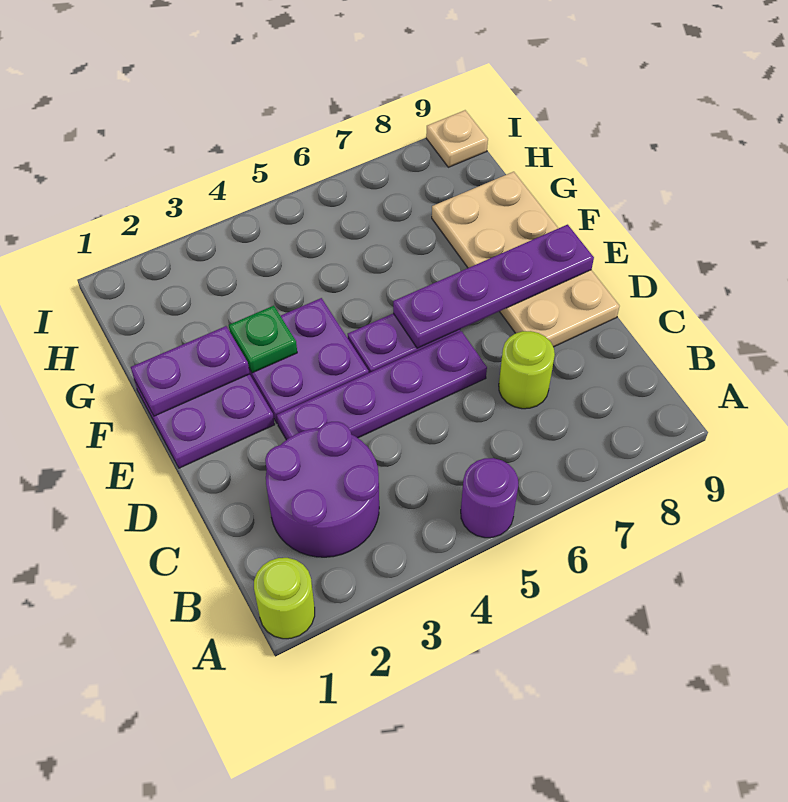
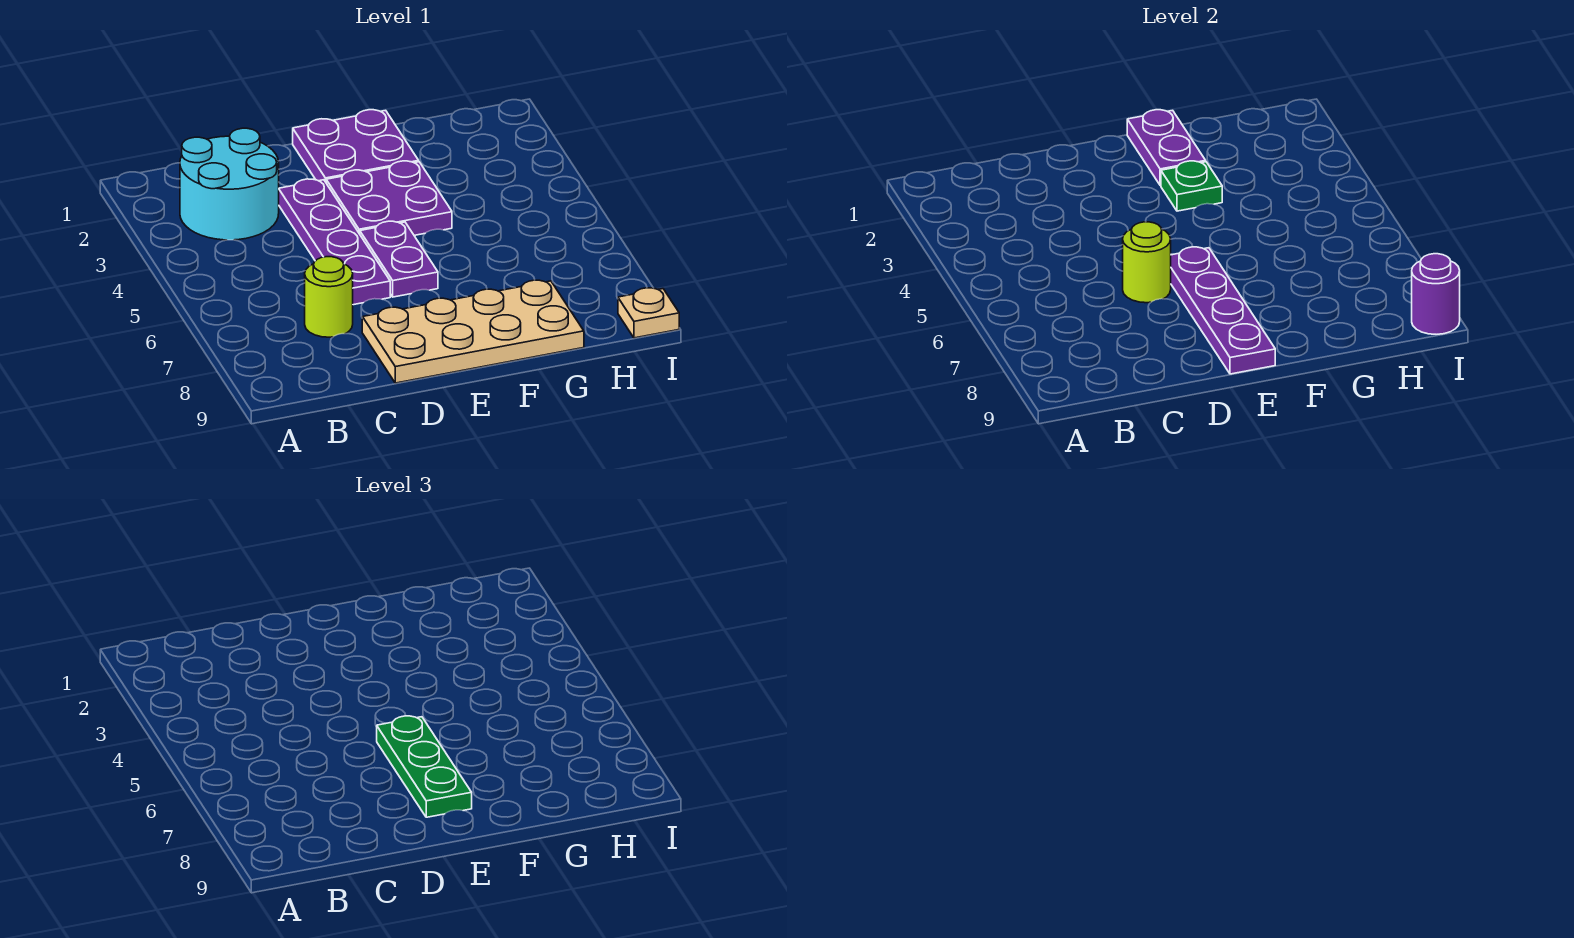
lime round brick A1 level 1 -> lime round brick D6 level 2
purple round brick A5 level 1 -> purple round brick I9 level 2
purple round brick B2:C3 level 1 -> cyan round brick B2:C3 level 1
none -> green plate E6:E8 level 3

